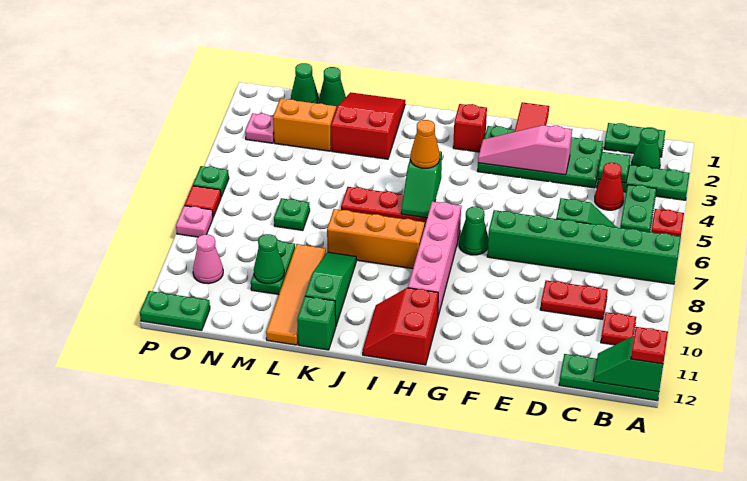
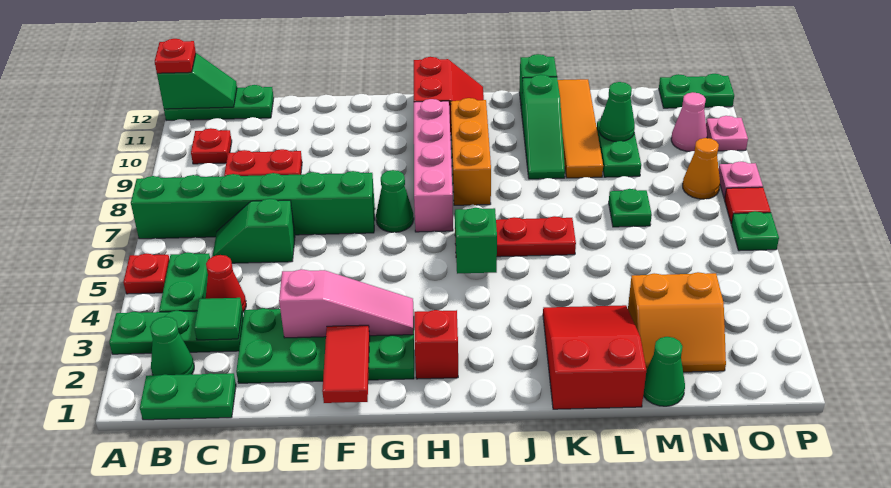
orange cone I5 level 3 -> orange cone O8 level 1
orange brick I8:K8 level 1 -> orange brick I8:I10 level 1
red slope K1:L3 level 1 top 3 -> red slope K1:L3 level 1 top 1
green cone N1 level 1 -> none
pink plate O3 level 1 -> pink plate P10 level 1

